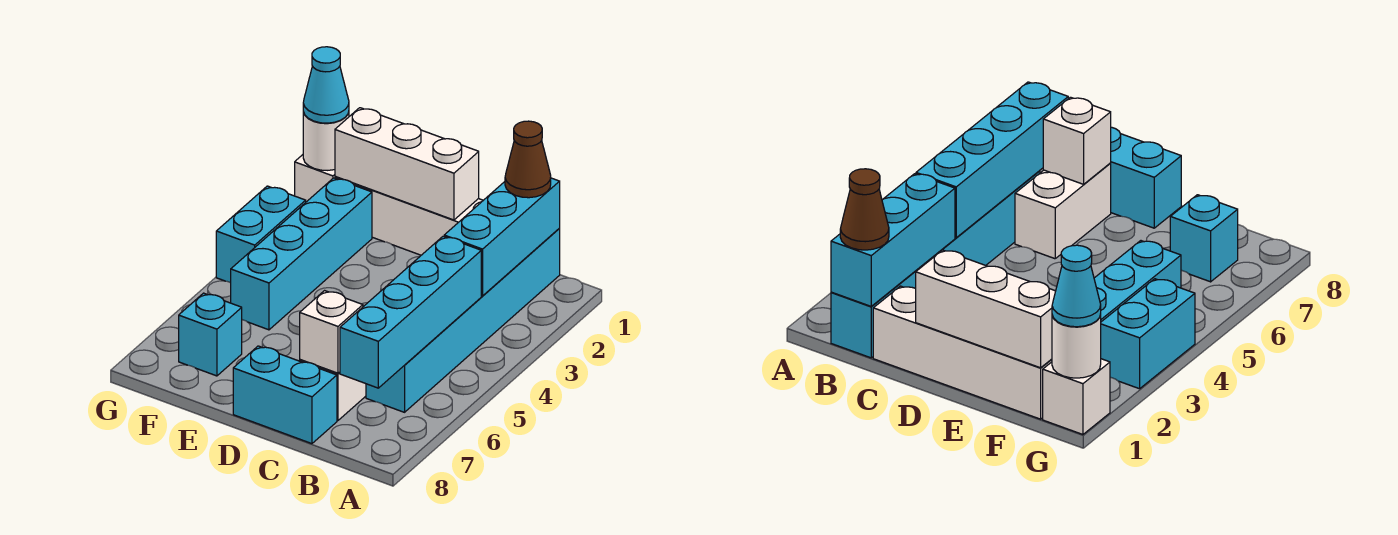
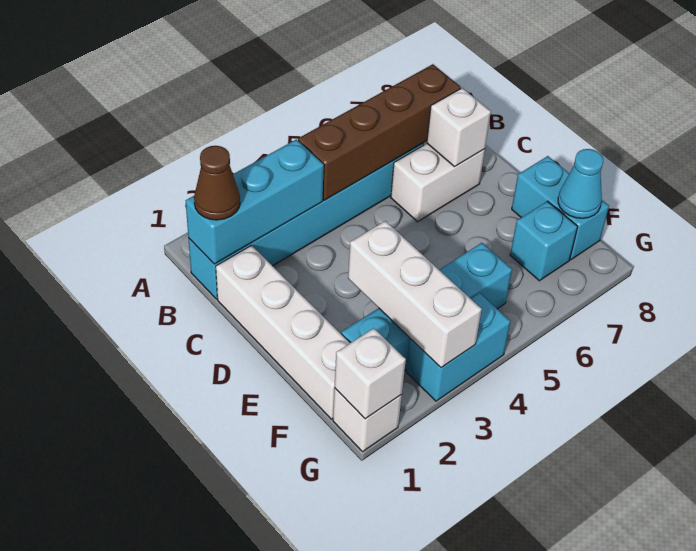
cyan brick B4:B7 level 2 -> brown brick B4:B7 level 2
cyan brick C8:D8 level 1 -> cyan brick E8:F8 level 1
white brick D1:F1 level 2 -> white brick E3:G3 level 2
white round brick G1 level 2 -> white brick G1 level 2
cyan cone G1 level 3 -> cyan cone F8 level 2

